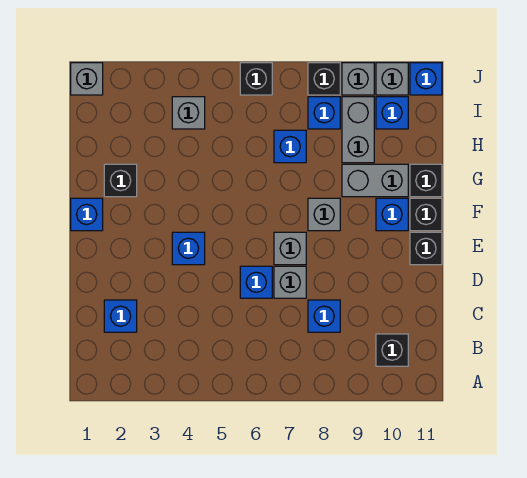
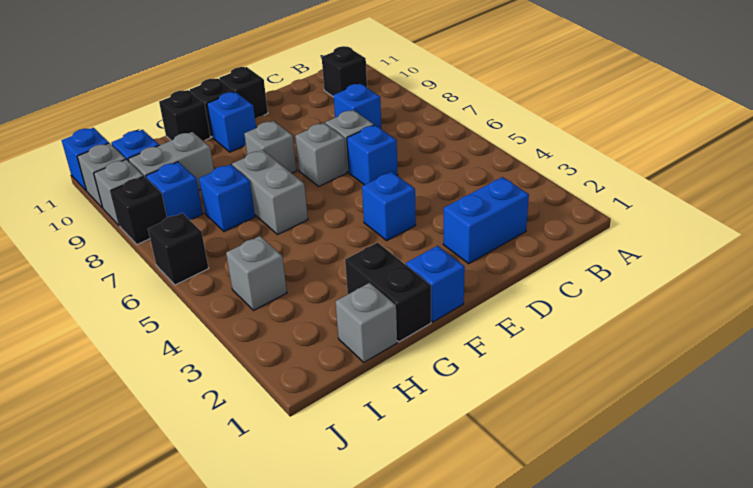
blue brick C2 level 1 -> blue brick C2:D2 level 1
black brick G2 level 1 -> black brick G1:G2 level 1
grey brick G9:G10 level 1 -> grey brick G6:G7 level 1
grey brick J1 level 1 -> grey brick H1 level 1

